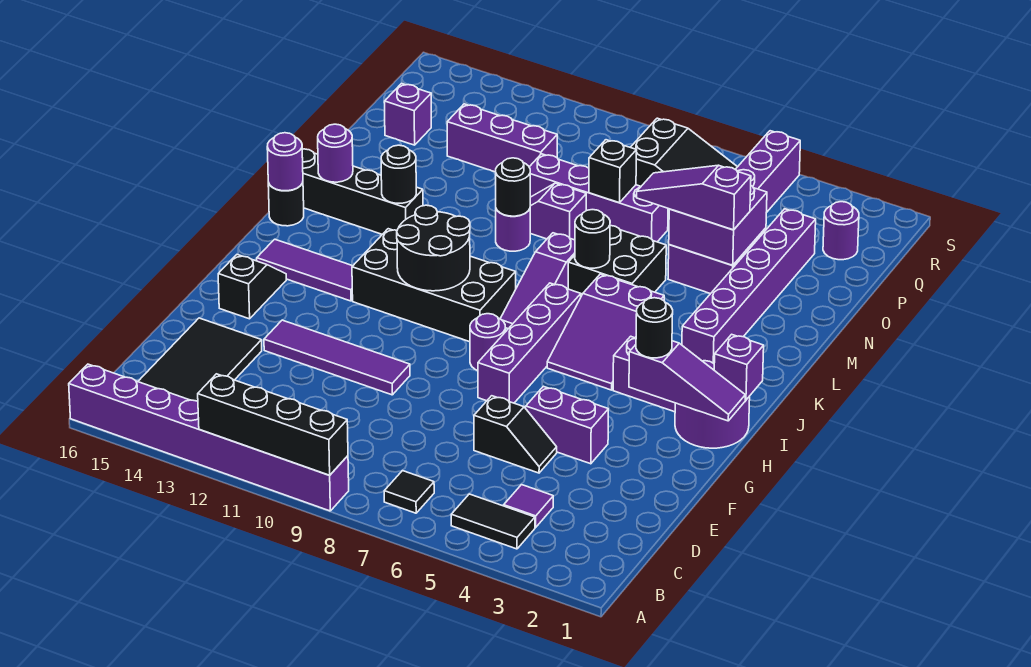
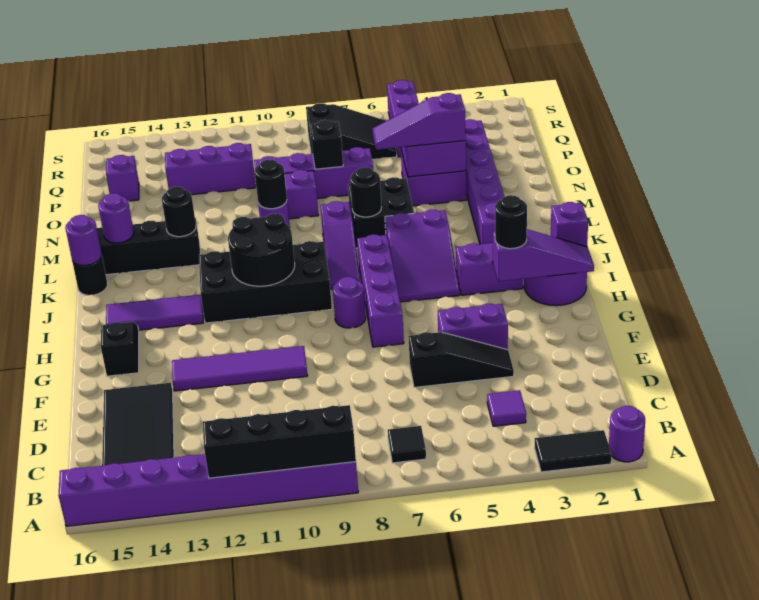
black tile B4:B5 level 1 -> black tile A2:A3 level 1
black slope E5:E6 level 1 top 6 -> black slope E4:E6 level 1 top 6
purple round brick Q2 level 1 -> purple round brick A1 level 1

